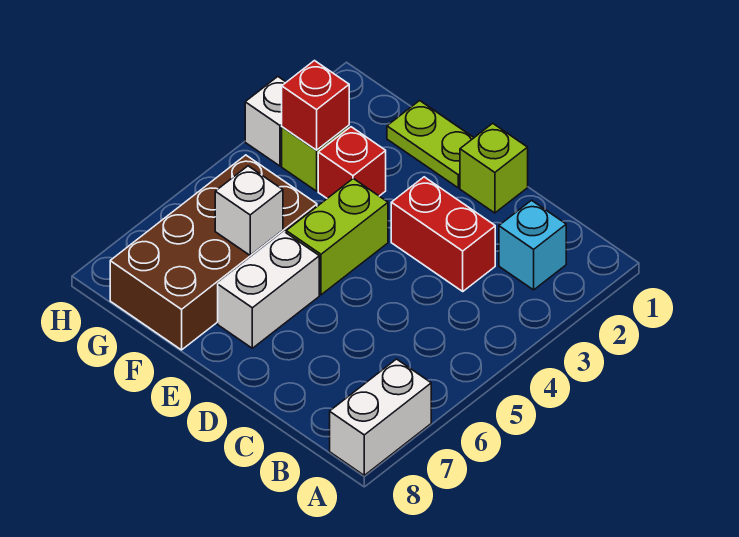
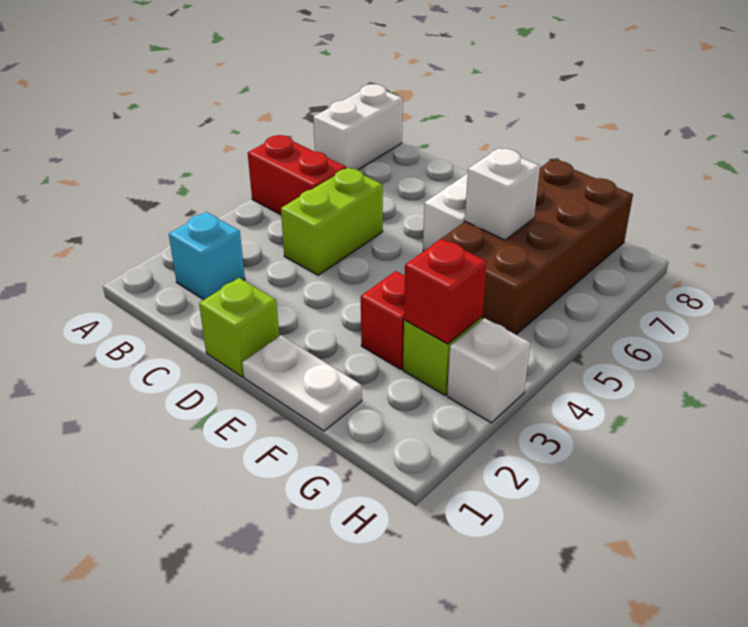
red brick C3:D3 level 1 -> red brick A5:B5 level 1
lime plate E1:F1 level 1 -> white plate E1:F1 level 1
lime brick E4:E5 level 1 -> lime brick C4:C5 level 1

